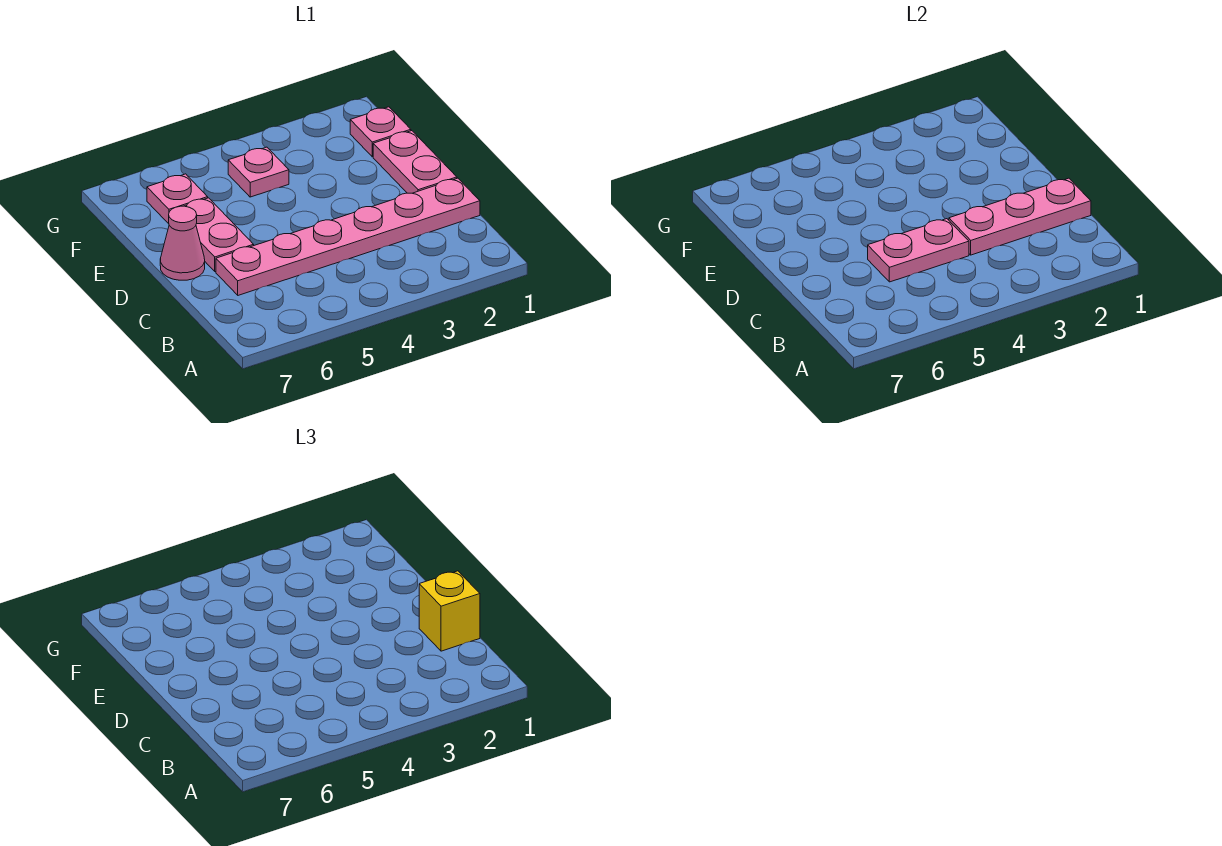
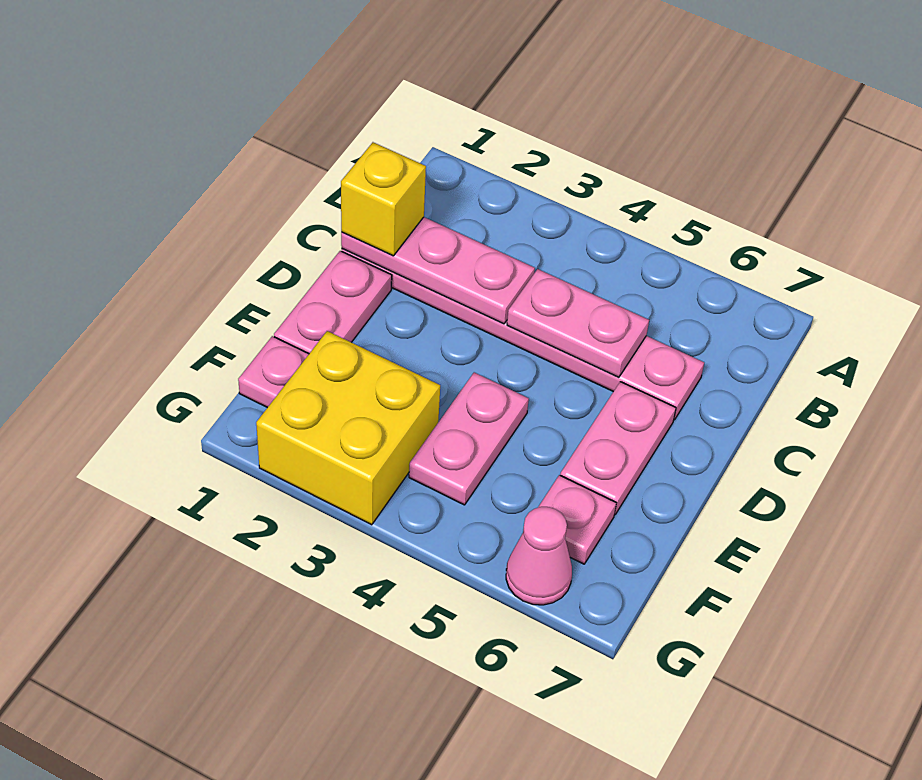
pink cone D7 level 1 -> pink cone G6 level 1
none -> yellow brick F2:G3 level 1
pink plate F4 level 1 -> pink plate E4:F4 level 1

